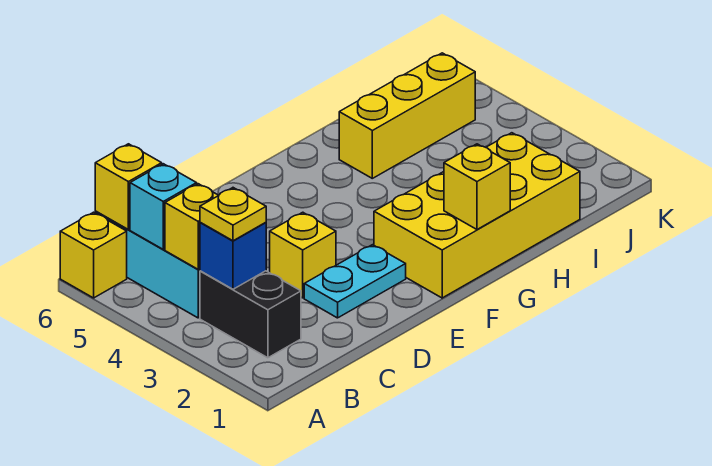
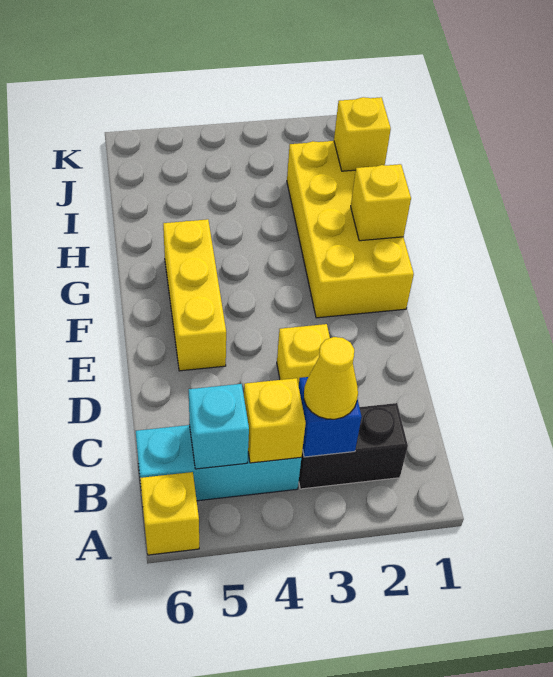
yellow plate B3 level 3 -> yellow cone B3 level 3
yellow brick B6 level 2 -> yellow brick I1 level 2
cyan plate D2:E2 level 1 -> none
yellow brick H5:J5 level 1 -> yellow brick E5:G5 level 1

